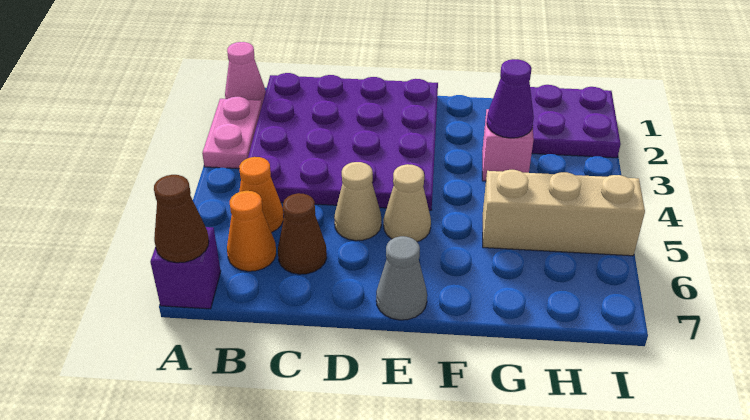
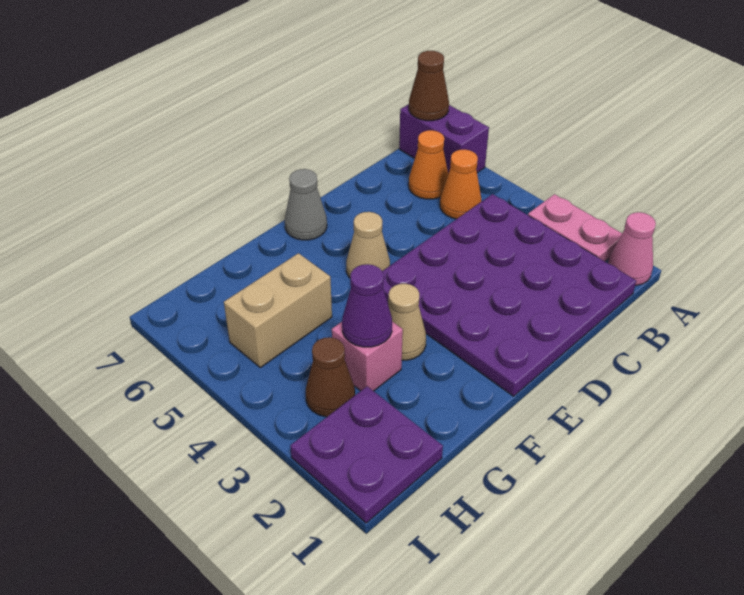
purple brick A7 level 1 -> purple brick A6:A7 level 1
brown cone C6 level 1 -> brown cone H3 level 1
tan cone D5 level 1 -> tan cone F3 level 1
tan brick G5:I5 level 1 -> tan brick G5:H5 level 1

